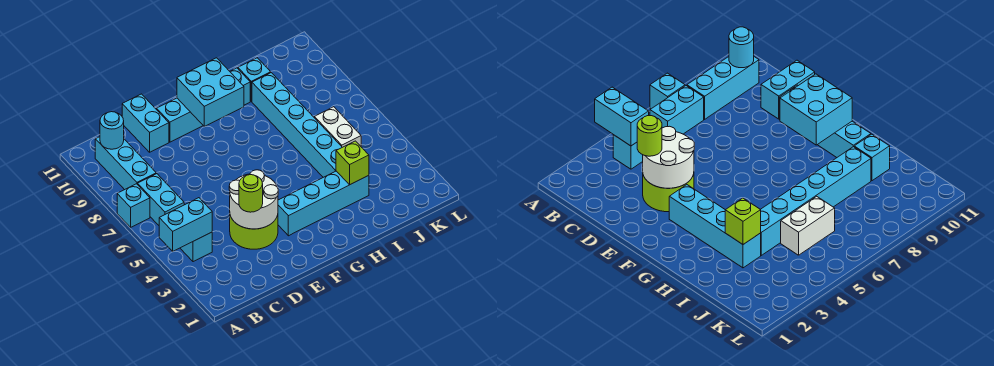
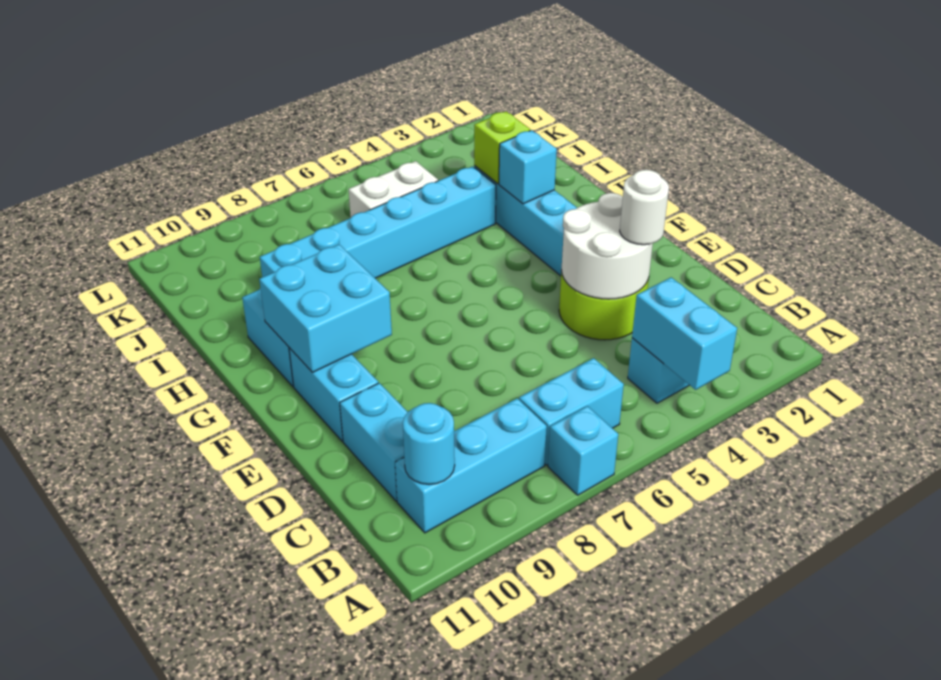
lime round brick D3 level 3 -> white round brick D3 level 3
cyan brick D10:D11 level 1 -> cyan brick C10:D10 level 1
cyan brick I10 level 1 -> cyan brick H3 level 2

